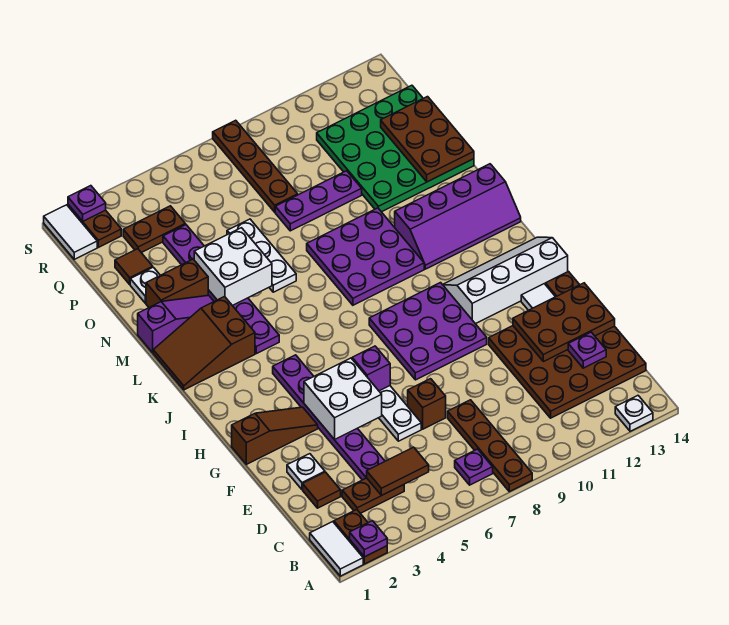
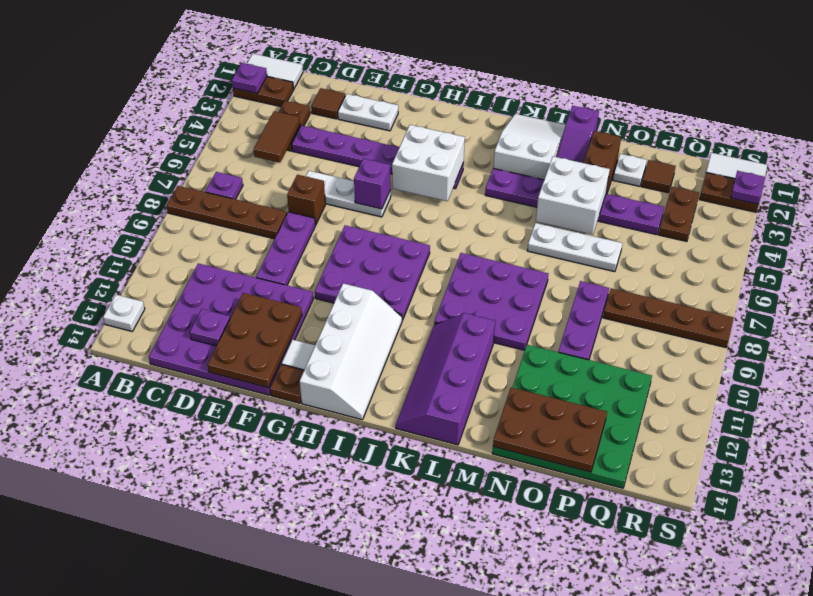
brown plate C11:F14 level 1 -> purple plate C11:F14 level 1
white plate E2 level 1 -> white plate E2:F2 level 1
none -> purple plate E8:E10 level 1
white brick F4:G5 level 2 -> white brick H4:I5 level 2
brown slope G1:G3 level 1 top 1 -> none
brown slope K1:L3 level 1 top 3 -> white slope K1:L3 level 1 top 3

